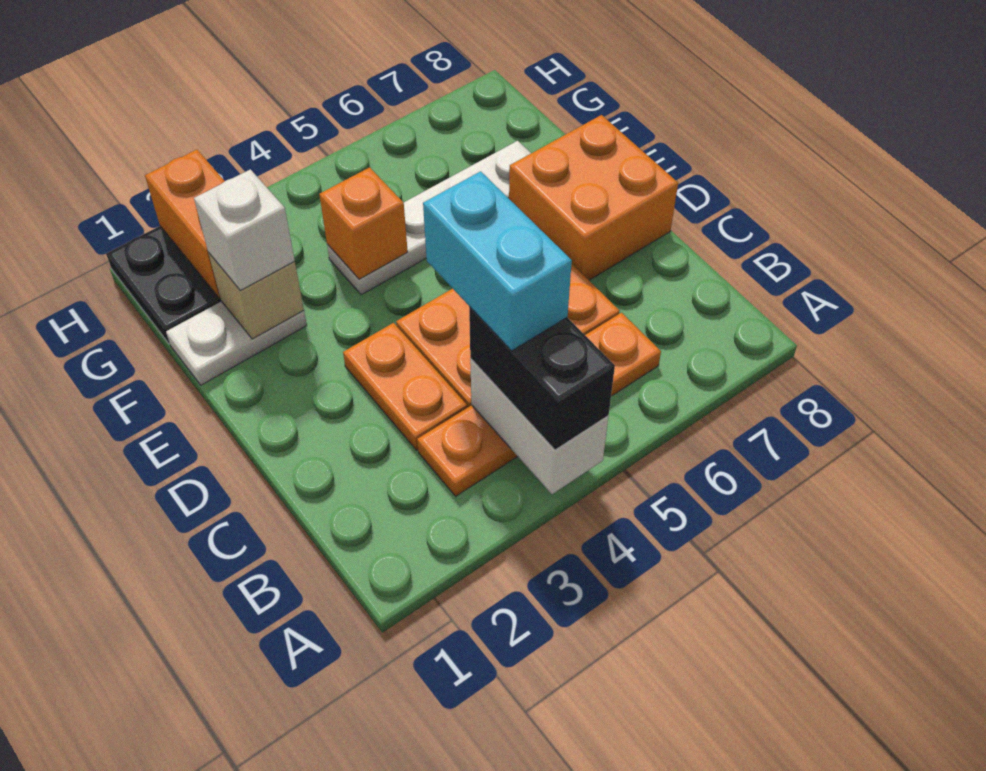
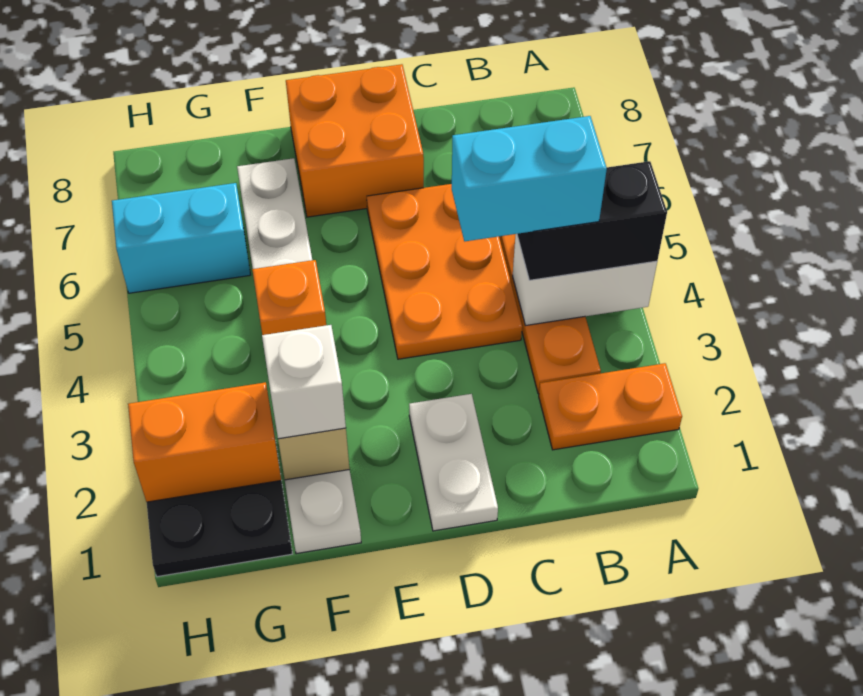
orange plate C3:D3 level 1 -> orange plate A2:B2 level 1
none -> white plate D1:D2 level 1
none -> cyan brick G6:H6 level 1

